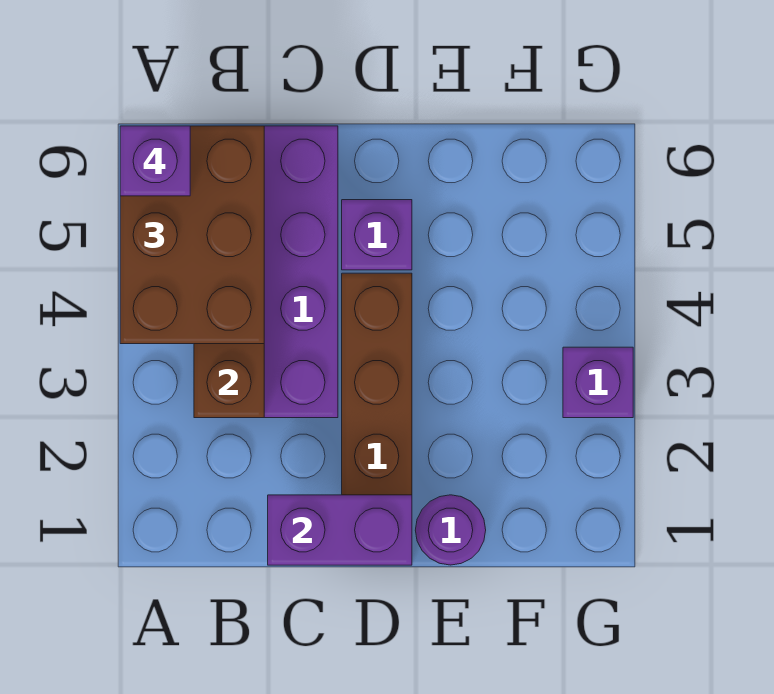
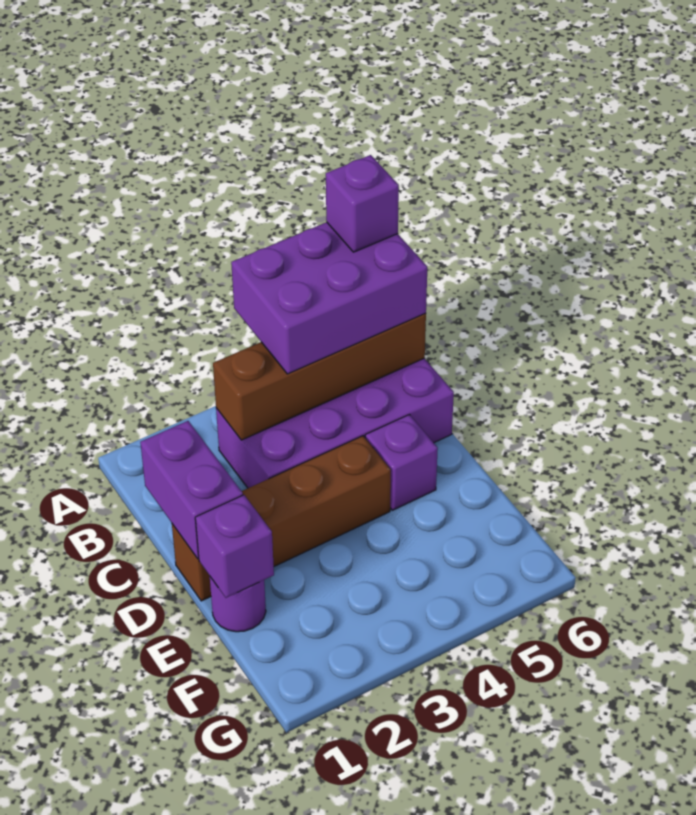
brown brick A4:B6 level 3 -> purple brick A4:B6 level 3
purple brick G3 level 1 -> purple brick E1 level 2

